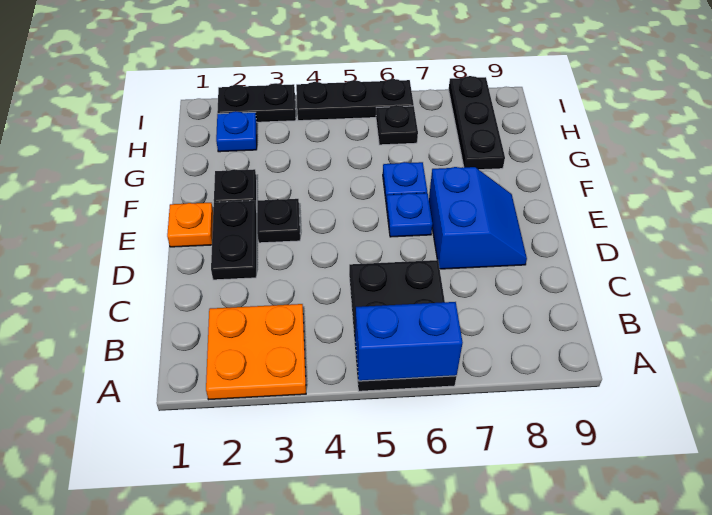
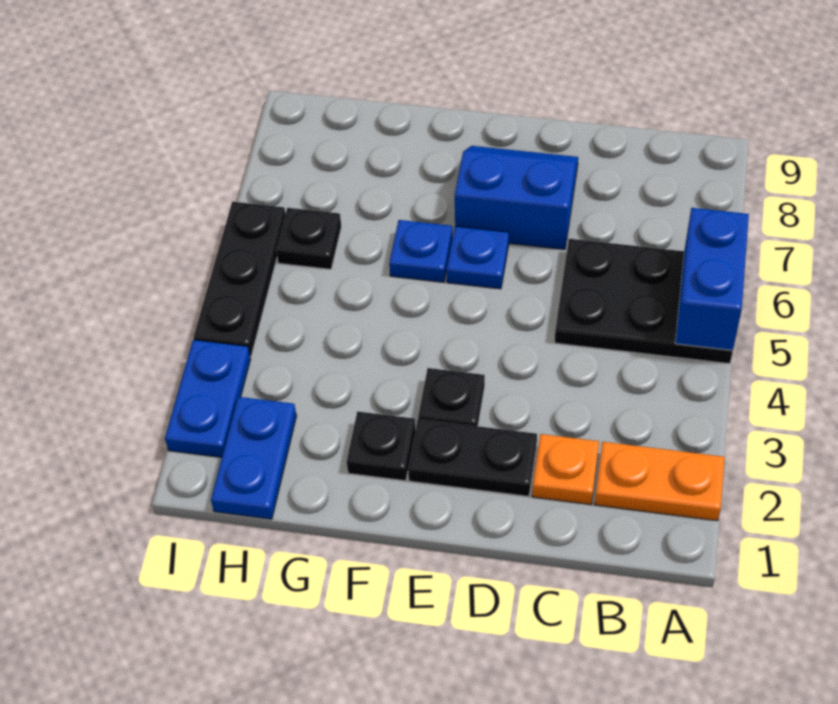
orange plate A2:B3 level 1 -> orange plate A2:B2 level 1
orange plate E1 level 1 -> orange plate C2 level 1
black plate G8:I8 level 1 -> none
blue plate H2 level 1 -> blue plate H1:H2 level 1
black plate I2:I3 level 1 -> blue plate I2:I3 level 1

